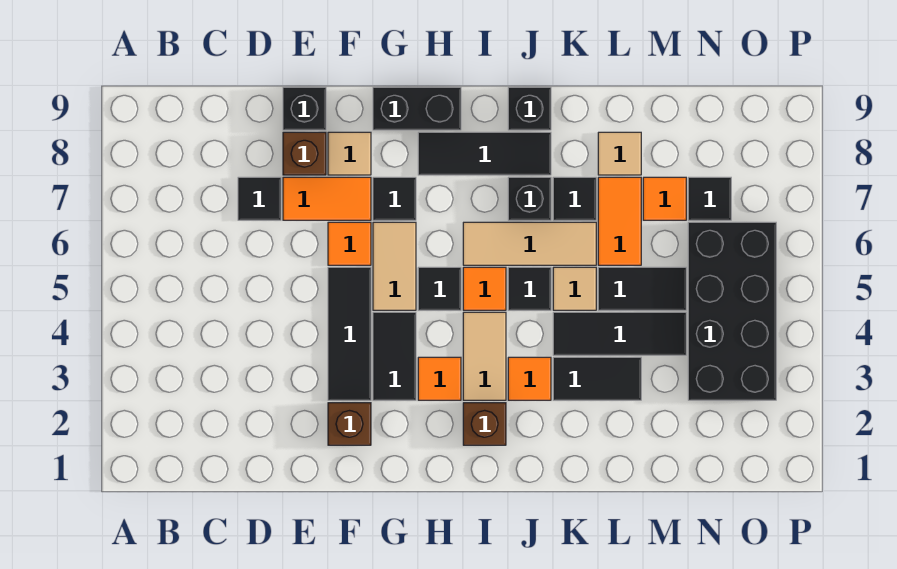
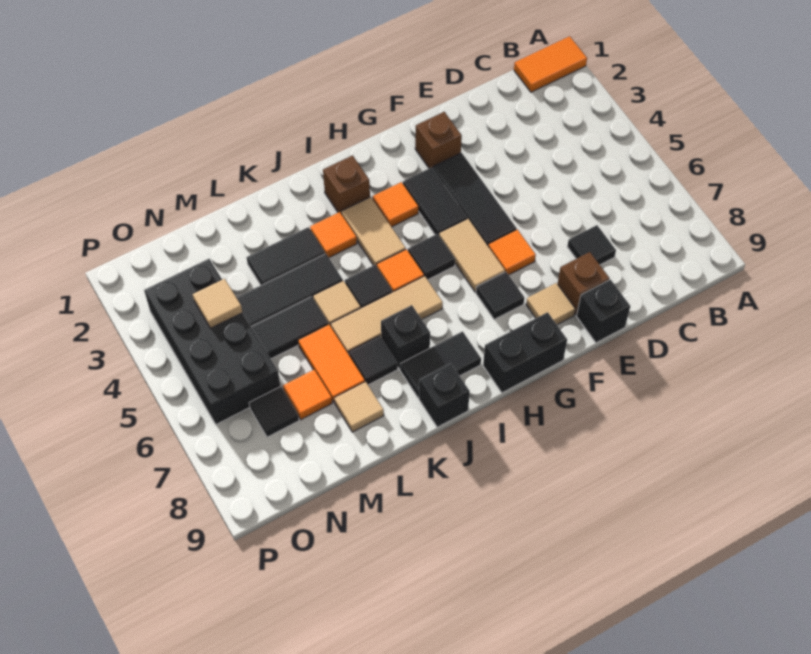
orange tile E7:F7 level 1 -> orange tile A1:B1 level 1
black tile H8:J8 level 1 -> black tile I8:J8 level 1
none -> tan tile N4 level 2

